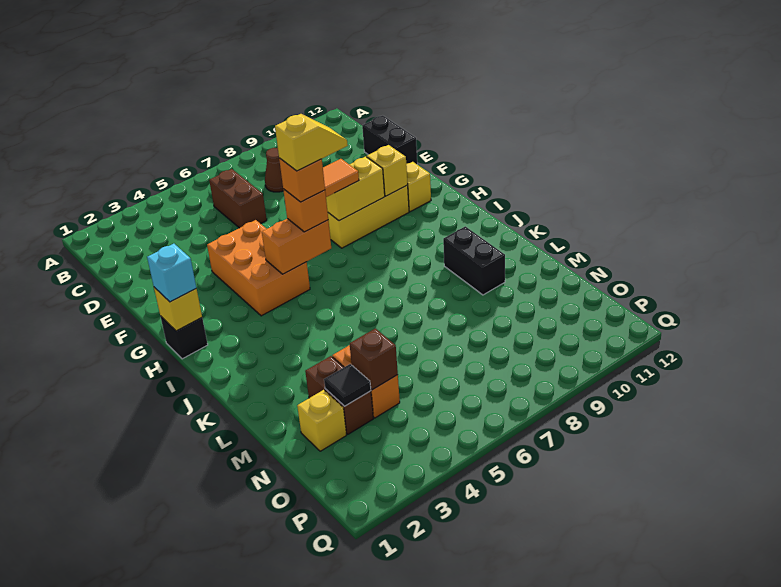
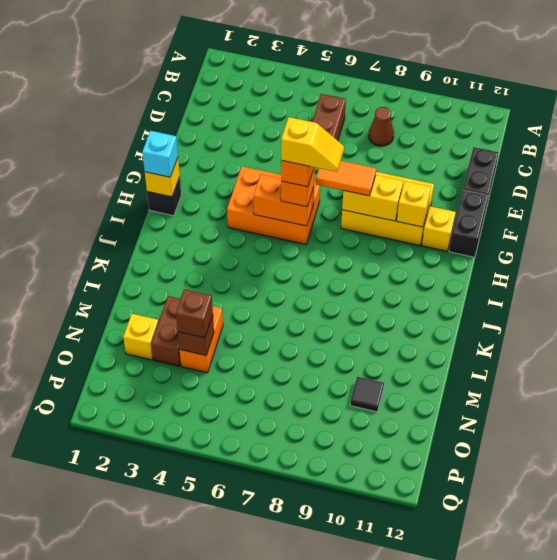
orange brick F4:H5 level 1 -> orange brick G4:H6 level 1
black brick K10:L10 level 1 -> black brick F12:G12 level 1
black tile N3 level 2 -> black tile N10 level 1
none -> brown brick N4 level 3

